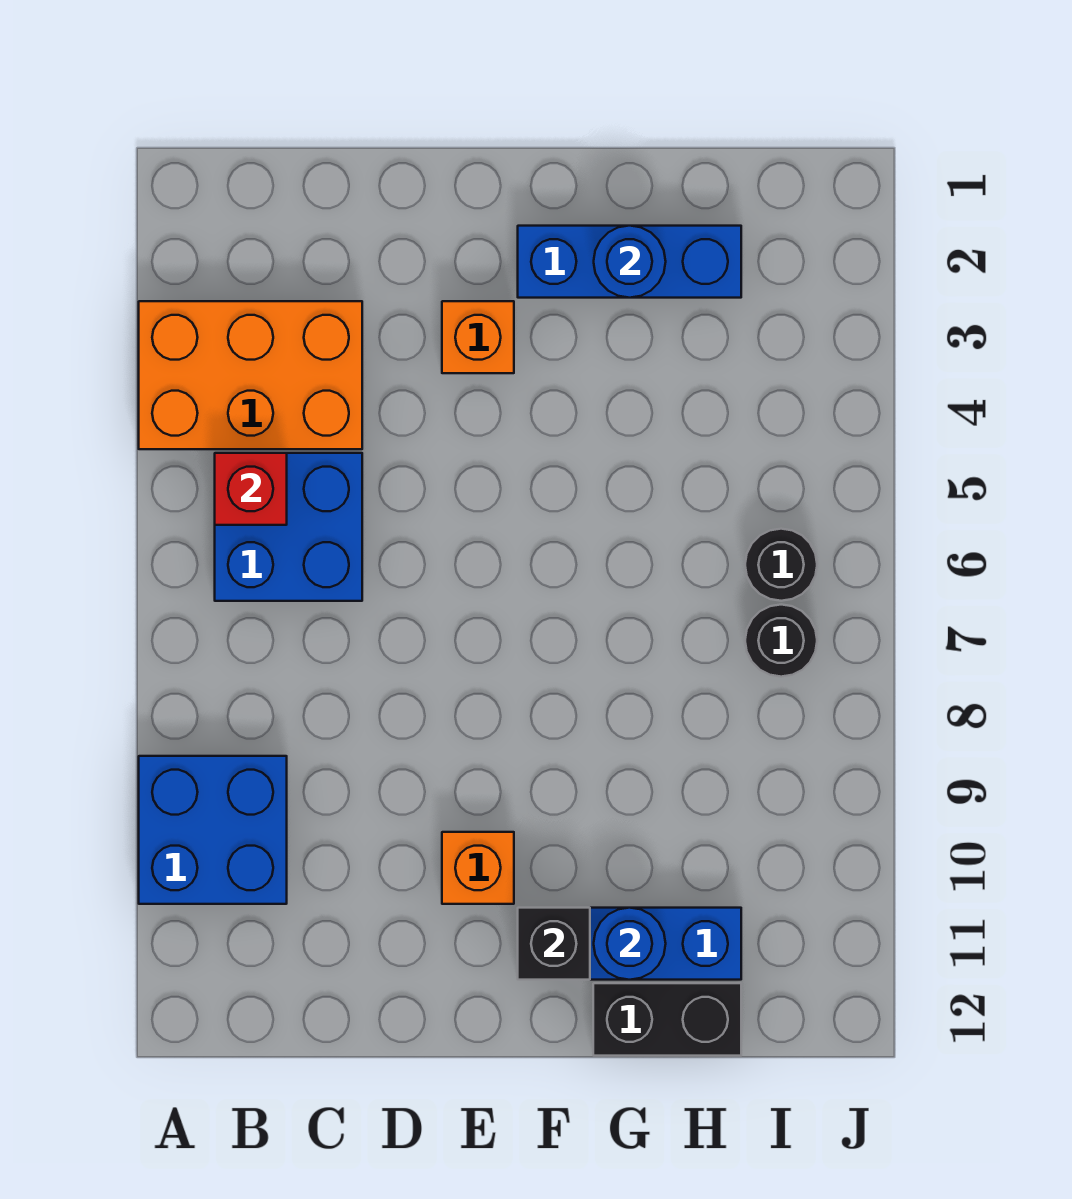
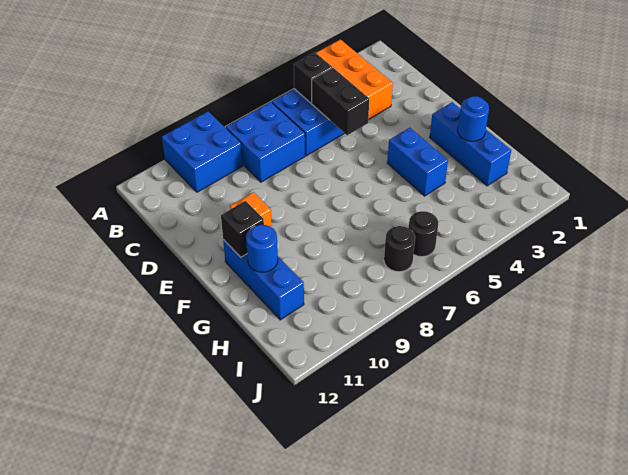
red brick B5 level 2 -> black brick B5 level 2
none -> blue brick B7:C8 level 1
orange brick E3 level 1 -> none
none -> blue brick F4:G4 level 1
black brick G12:H12 level 1 -> black brick C5:D5 level 2

